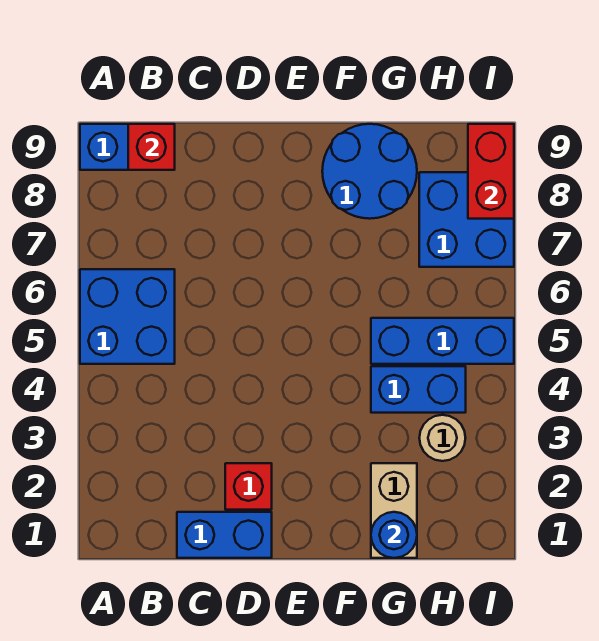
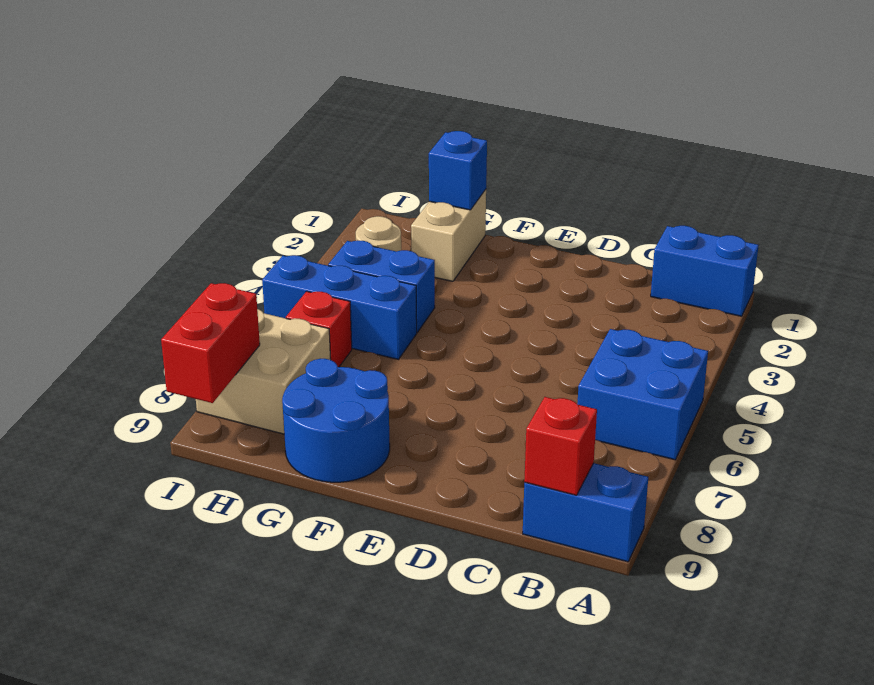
blue brick C1:D1 level 1 -> blue brick A1:B1 level 1
red brick D2 level 1 -> red brick H6 level 1
blue round brick G1 level 2 -> blue brick G1 level 2
blue brick H7:I8 level 1 -> tan brick H7:I8 level 1

